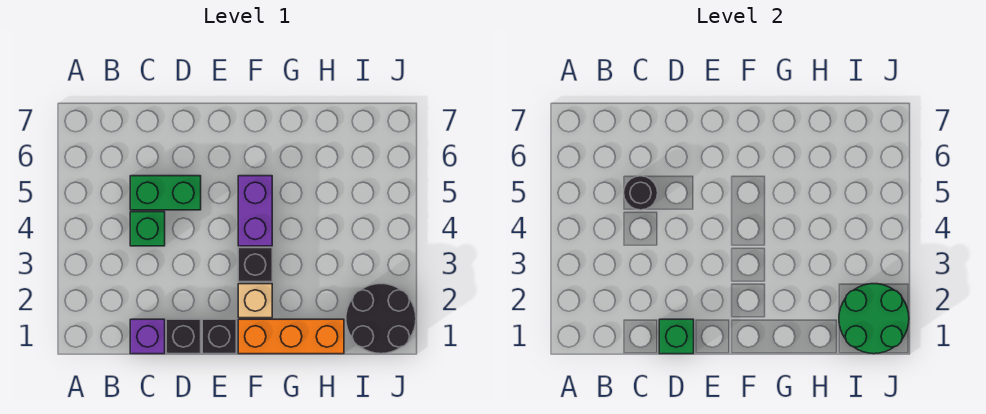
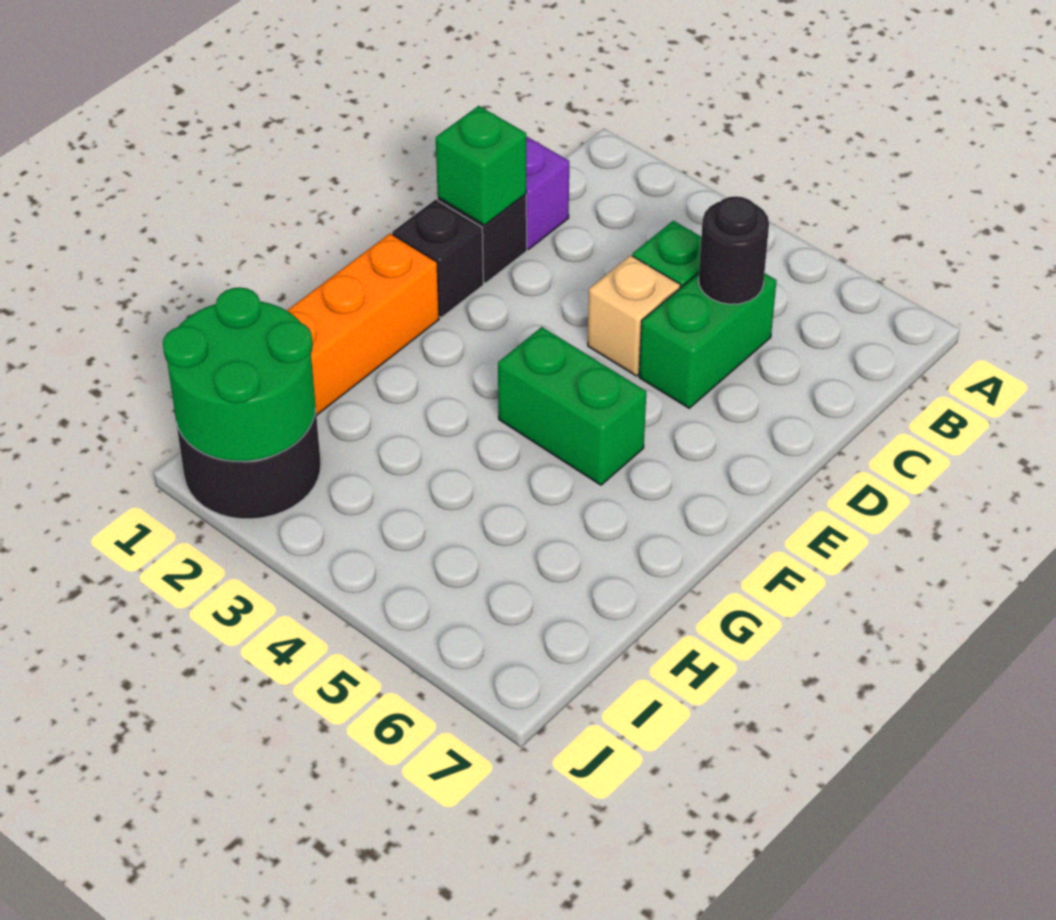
tan brick F2 level 1 -> tan brick D4 level 1
black brick F3 level 1 -> none
purple brick F4:F5 level 1 -> green brick F4:F5 level 1

